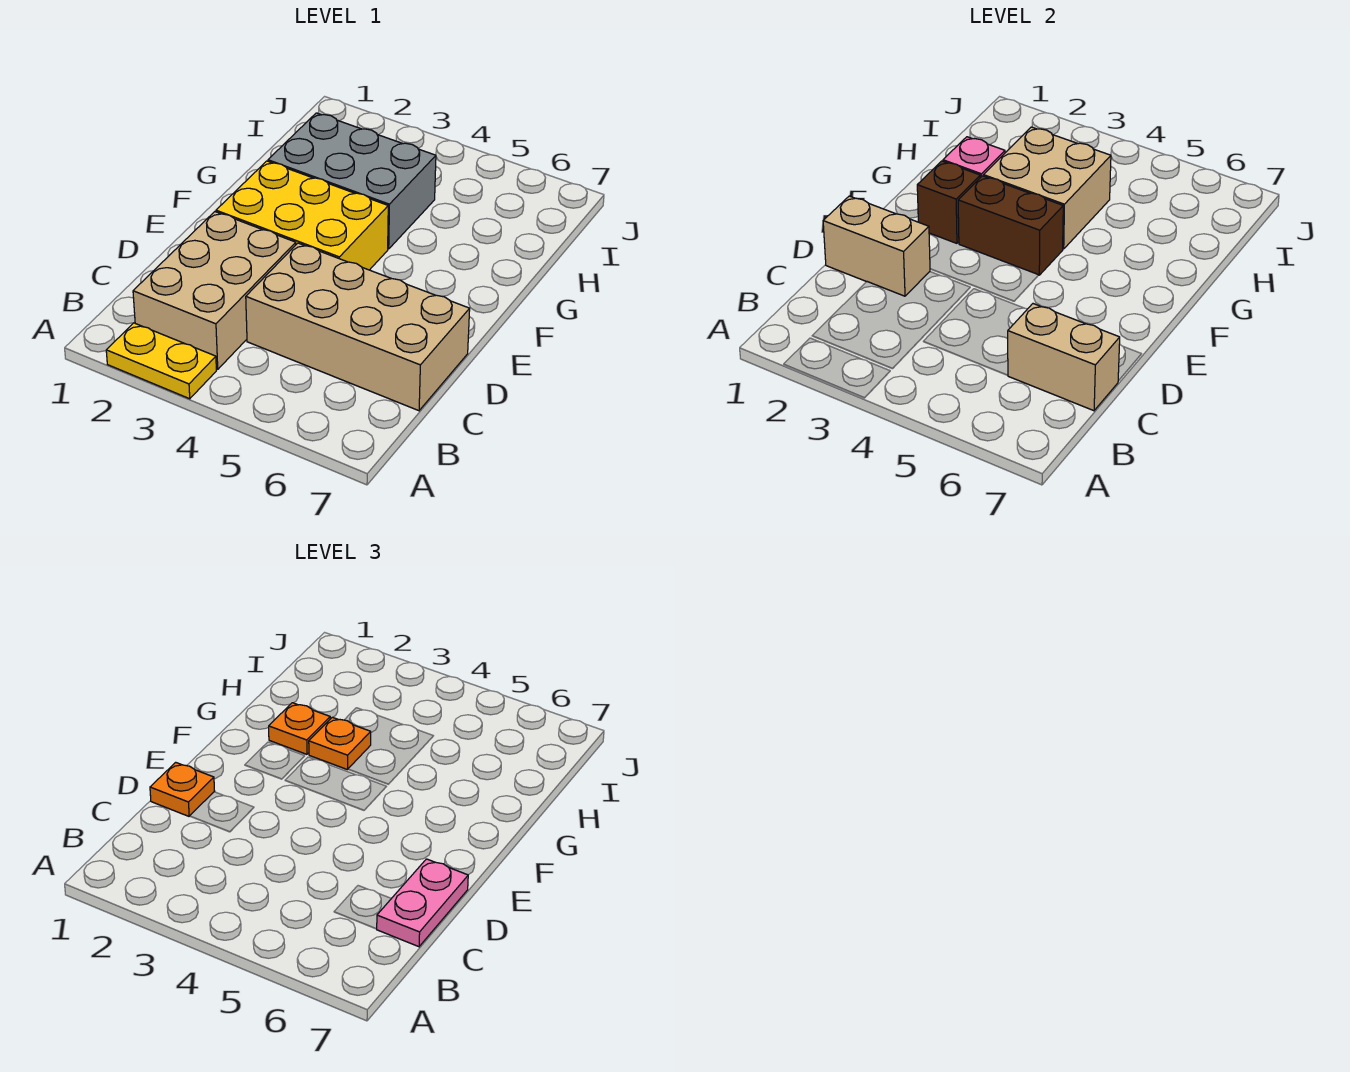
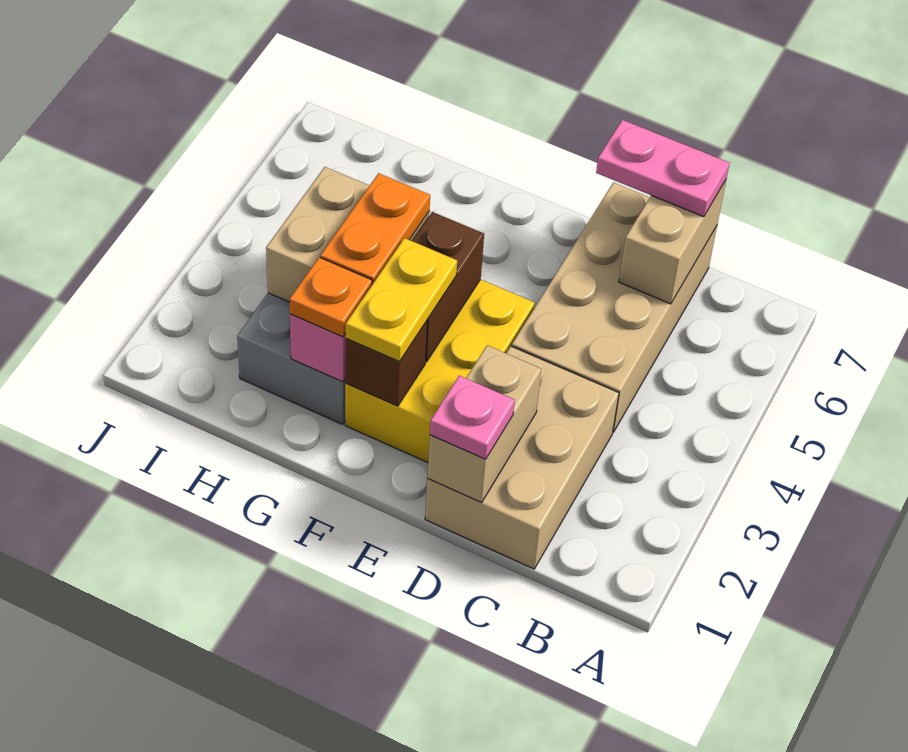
yellow plate A2:A3 level 1 -> yellow plate F2:F3 level 3
tan brick B2:D3 level 1 -> tan brick C1:D3 level 1
orange plate D1 level 3 -> pink plate D1 level 3
orange plate G3 level 3 -> orange plate G3:G4 level 3

